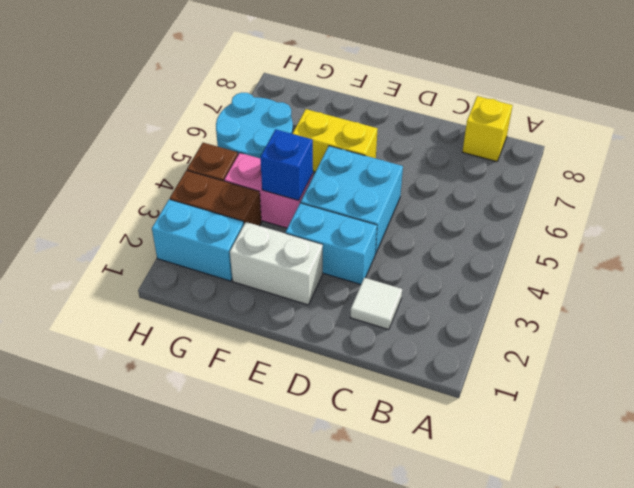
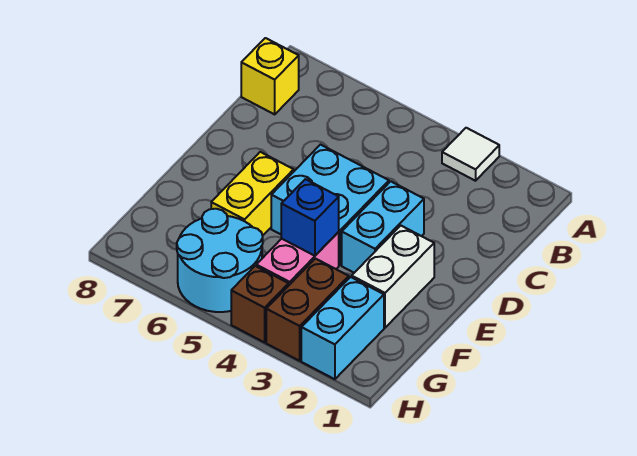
white tile C2 level 1 -> white tile A3 level 1

